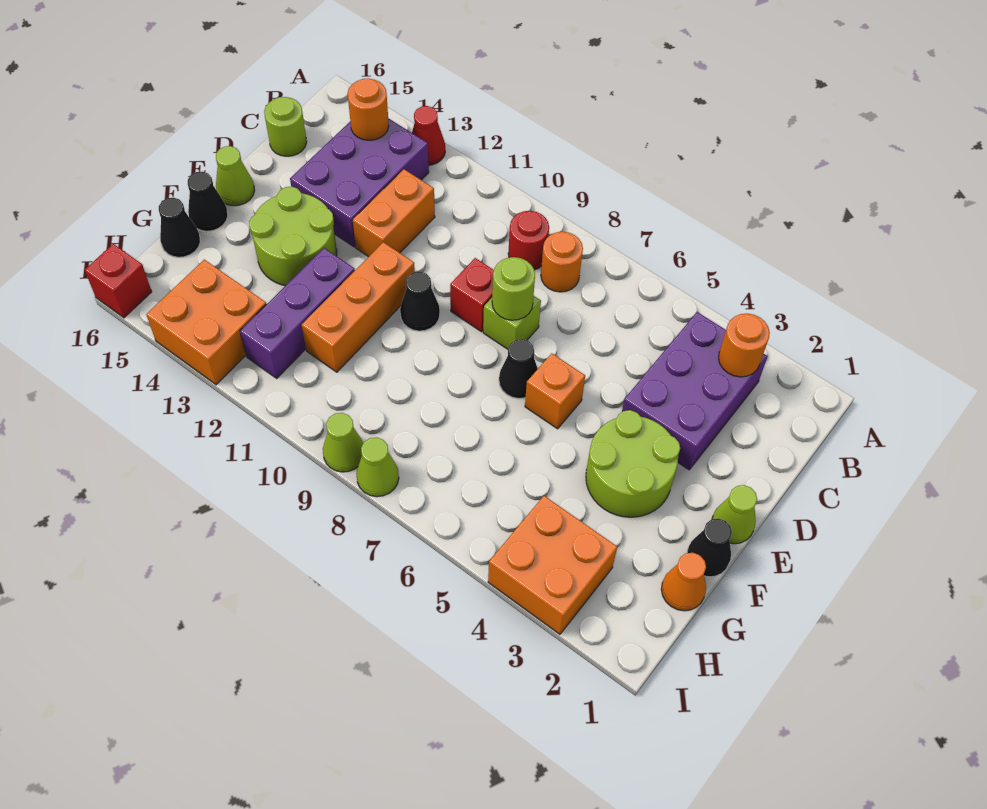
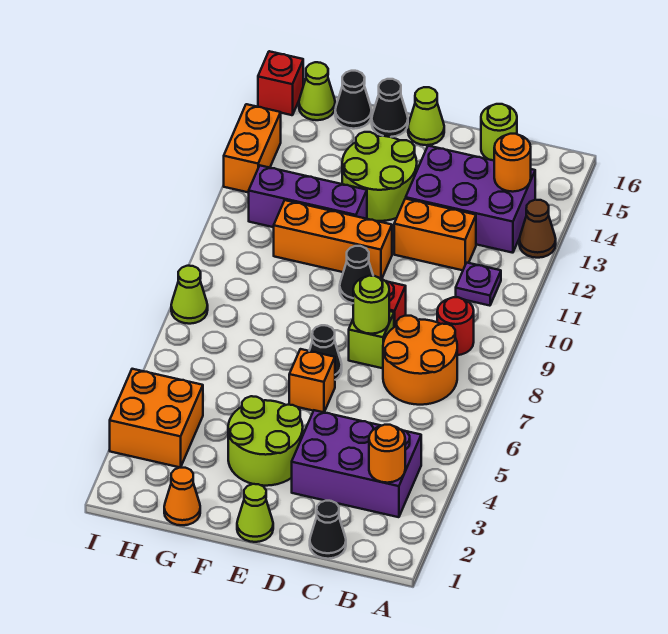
red cone A13 level 1 -> brown cone A13 level 1
orange round brick B8 level 1 -> orange round brick B7:C8 level 1
none -> purple plate B11 level 1
black cone F1 level 1 -> black cone C1 level 1
orange brick H13:I14 level 1 -> orange brick I13:I14 level 1
lime cone I9 level 1 -> lime cone H16 level 1

